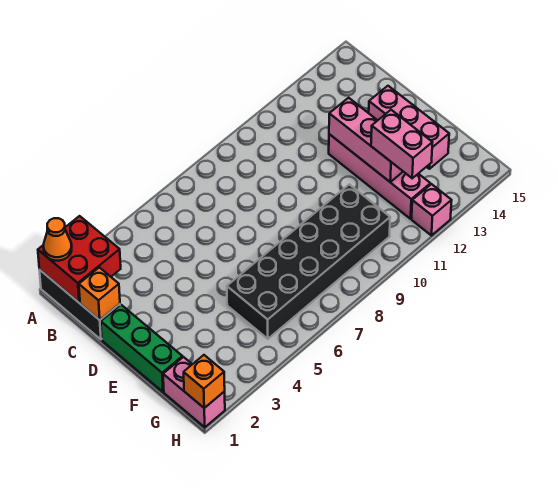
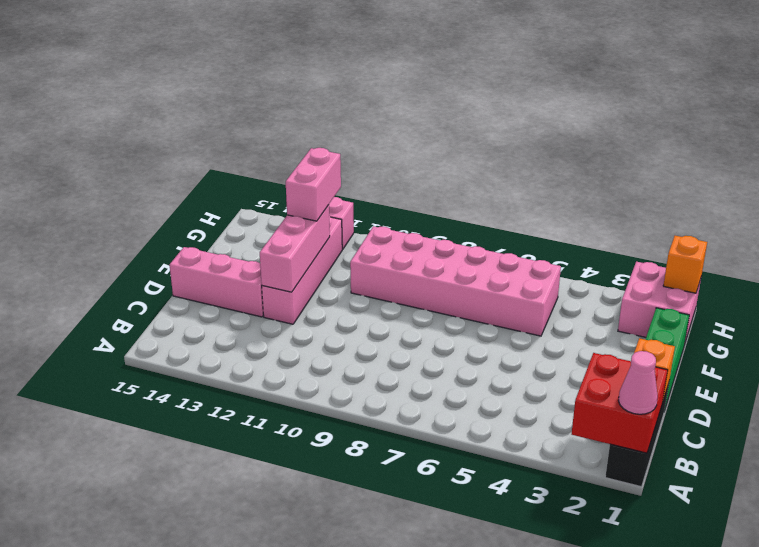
orange cone A1 level 3 -> pink cone A1 level 3
pink brick D14:F14 level 1 -> pink brick D13:D15 level 1
black brick F5:G10 level 1 -> pink brick F5:G10 level 1
pink brick G1:H1 level 1 -> pink brick G1:H2 level 1

